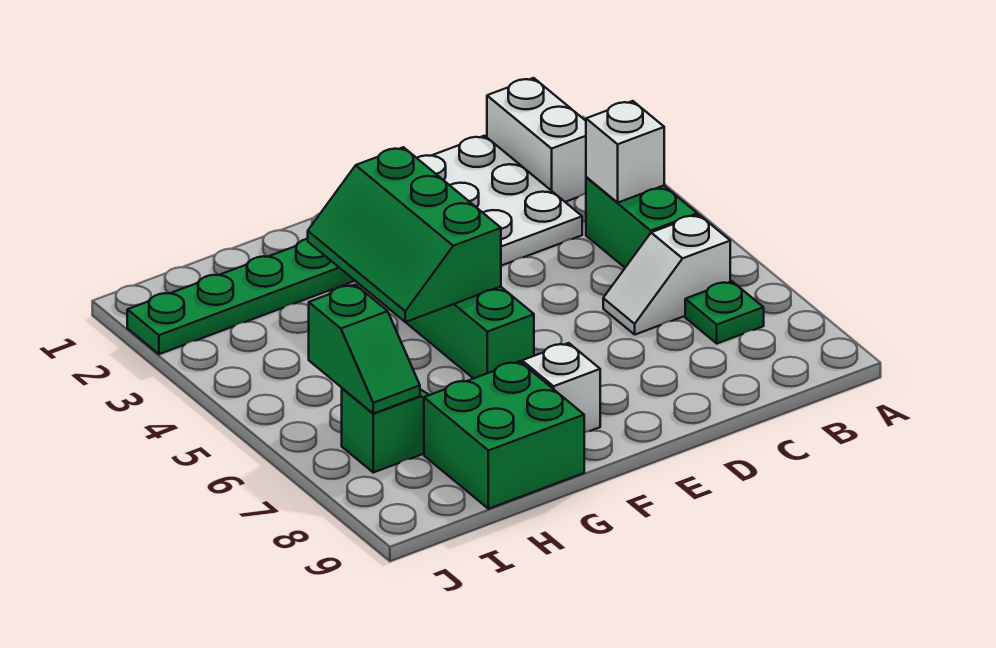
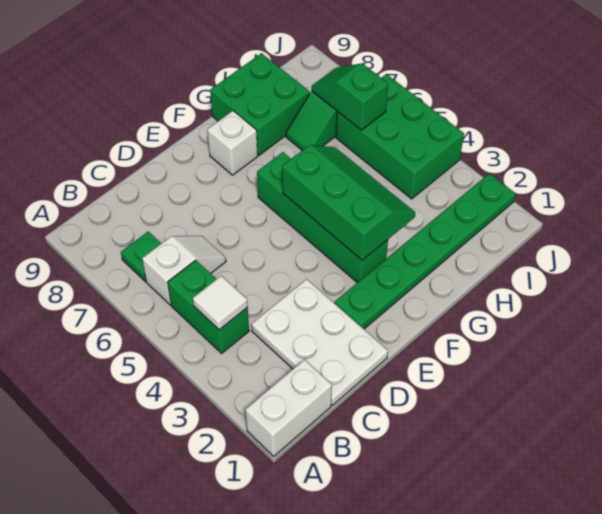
white brick B1:B2 level 1 -> white brick A1:B1 level 1
white brick B4 level 2 -> white tile B4 level 2
none -> green brick I4:J6 level 1

